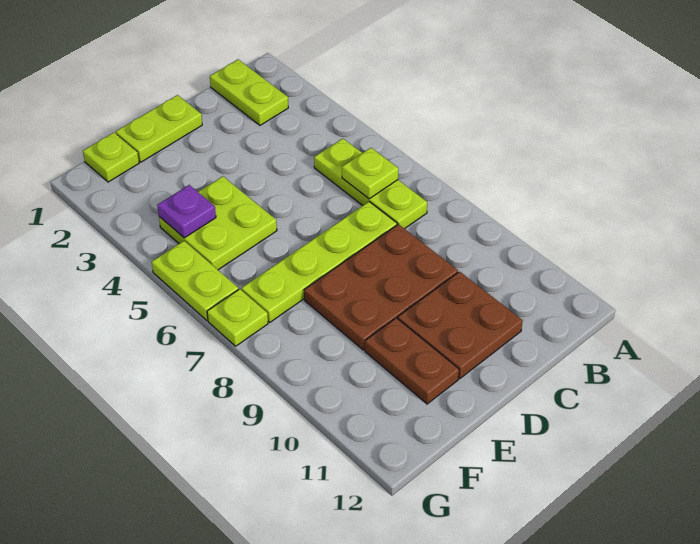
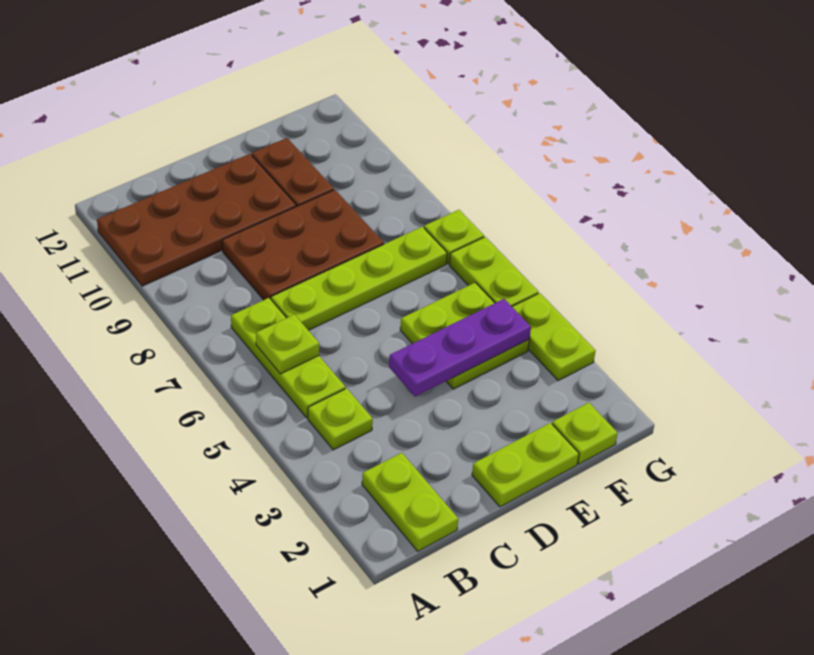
none -> lime plate B4 level 1
brown plate C10:D11 level 1 -> brown plate A10:D11 level 1
purple plate F4 level 2 -> purple plate D4:F4 level 2
none -> lime plate G3:G4 level 1

